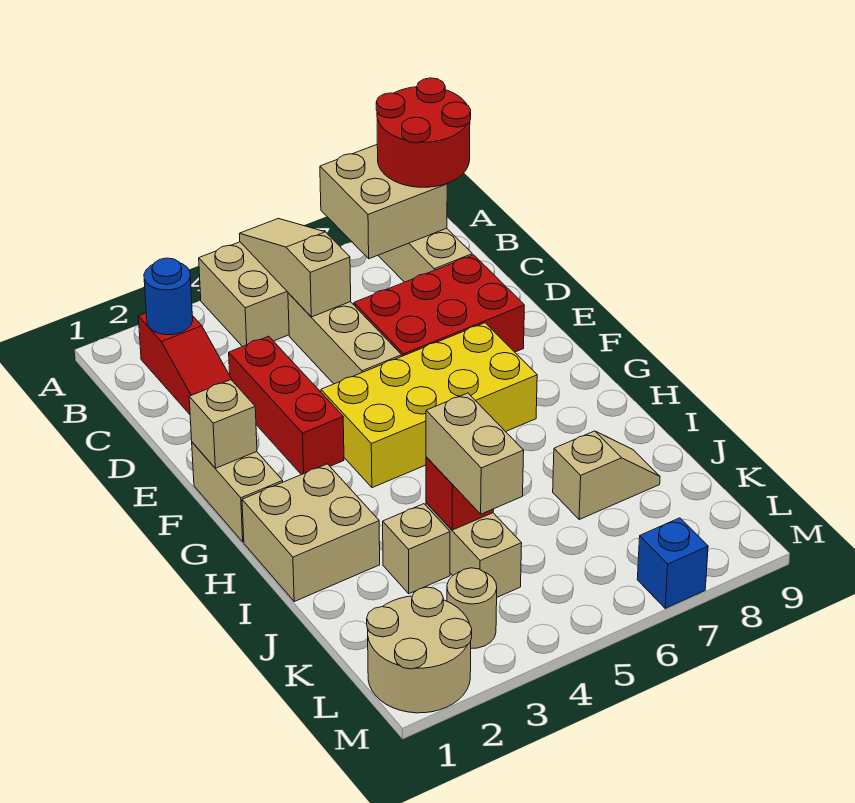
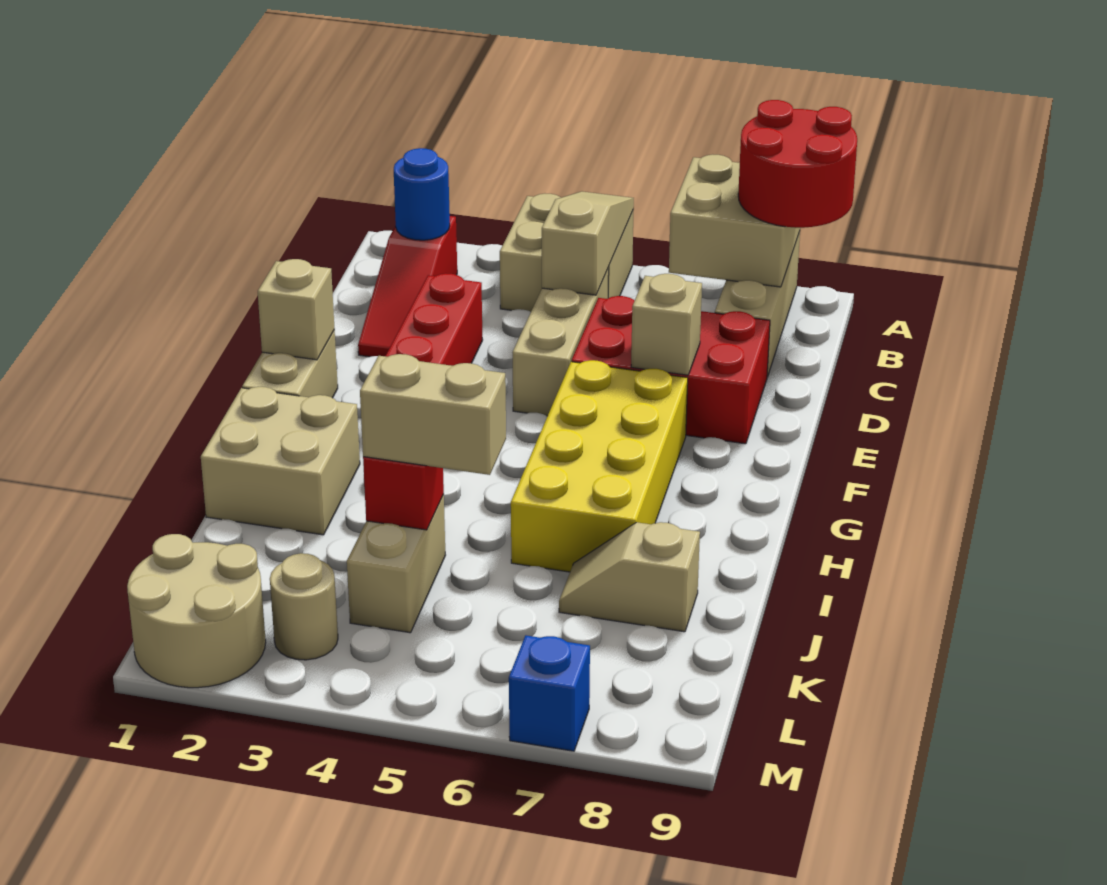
yellow brick F4:G7 level 1 -> yellow brick F6:I7 level 1
tan brick J3 level 1 -> tan brick E7 level 2
tan brick J4:K4 level 3 -> tan brick J4:J5 level 3
tan slope J7:J8 level 1 top 7 -> tan slope J7:J8 level 1 top 8

